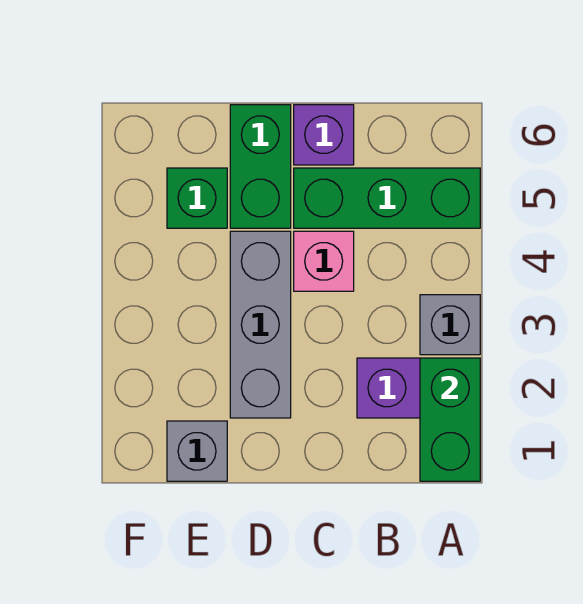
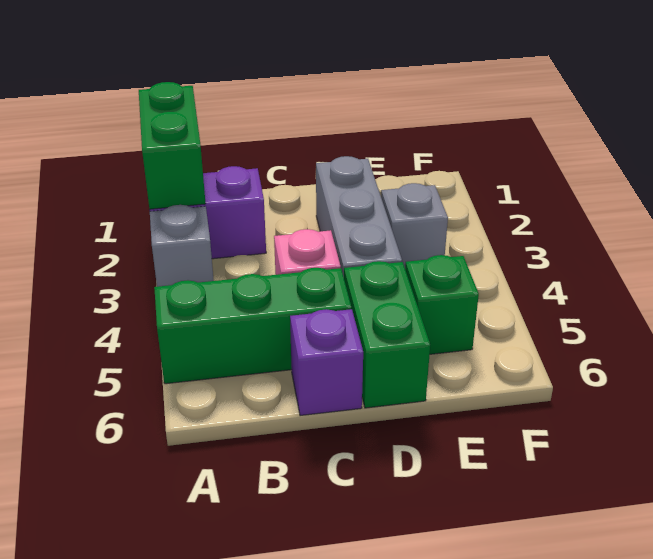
grey brick E1 level 1 -> grey brick E3 level 1

